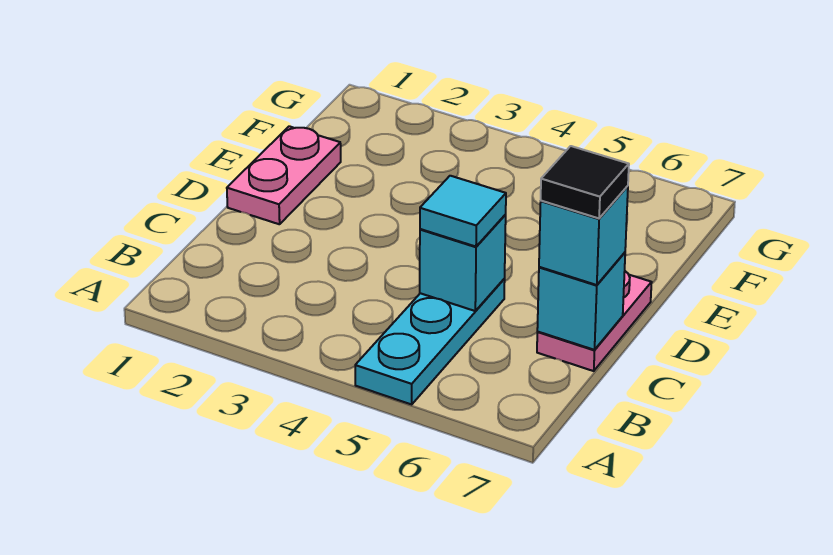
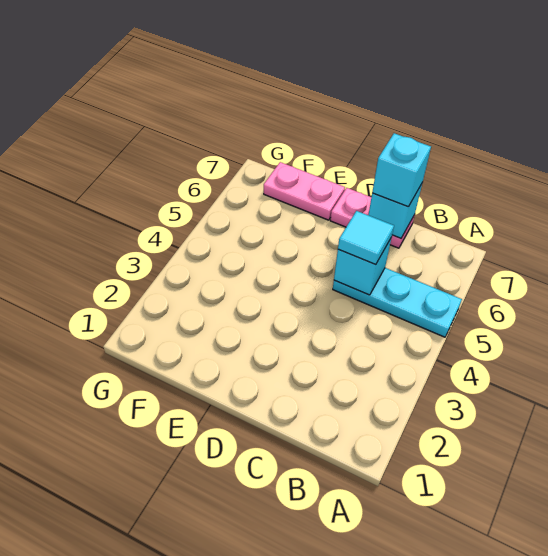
black tile C7 level 4 -> none
pink plate D1:E1 level 1 -> pink plate E7:F7 level 1

